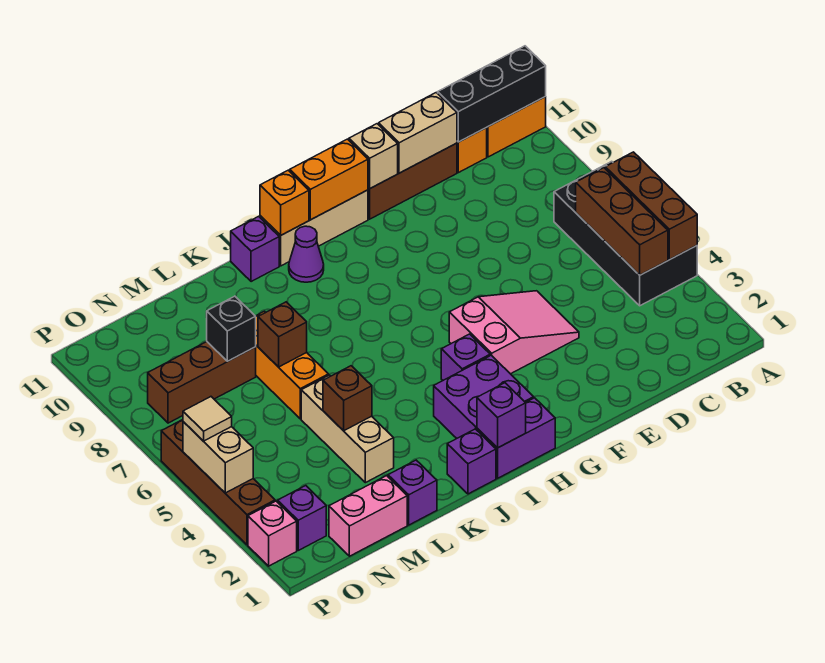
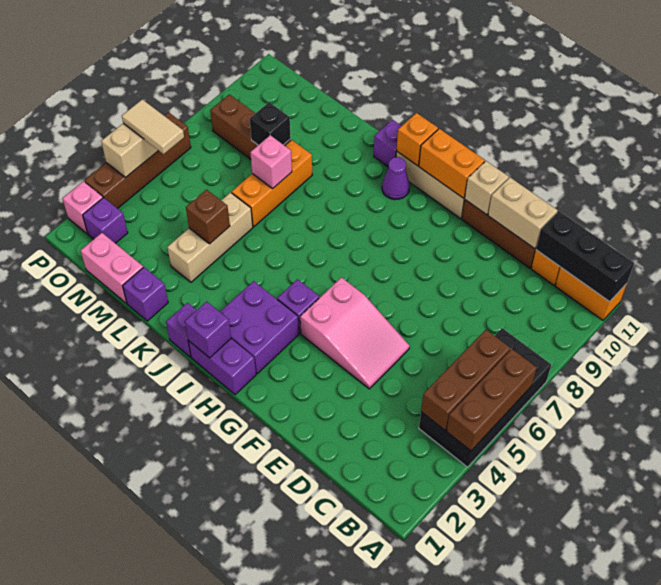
brown brick L7 level 2 -> pink brick L7 level 2
tan tile P5 level 3 -> tan tile O5:P5 level 3

